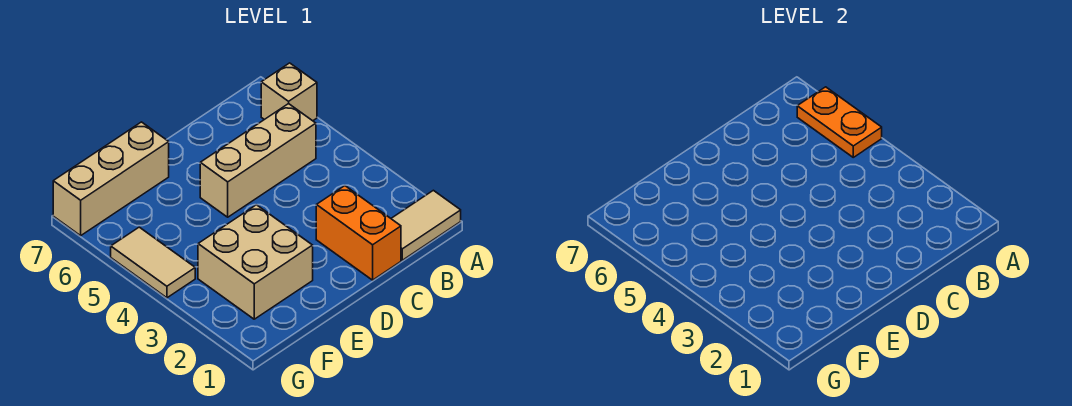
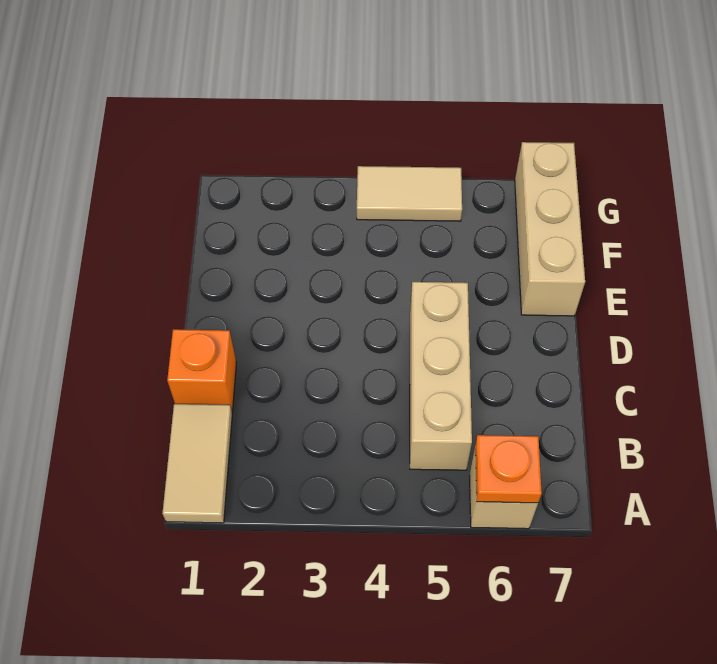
orange plate A5:A6 level 2 -> orange plate A6 level 2
orange brick C1:C2 level 1 -> orange brick C1 level 1
tan brick E2:F3 level 1 -> none

